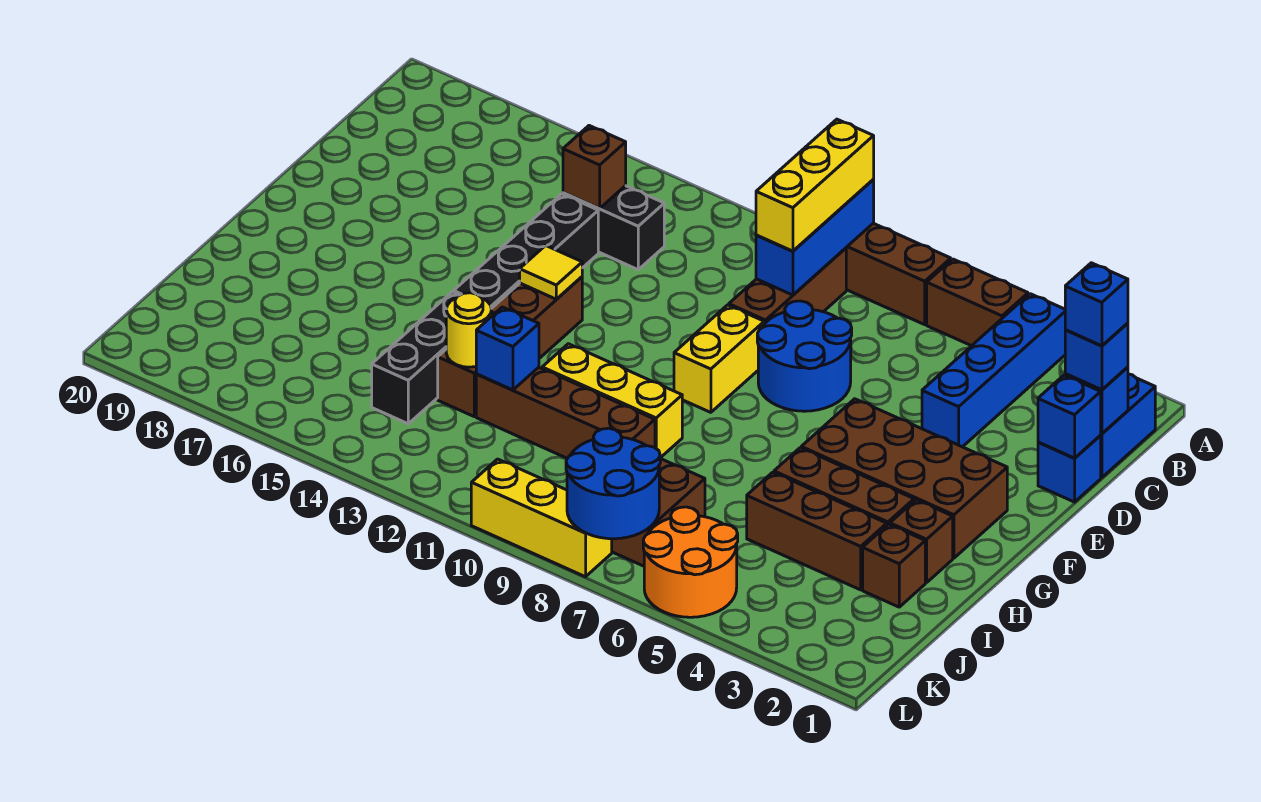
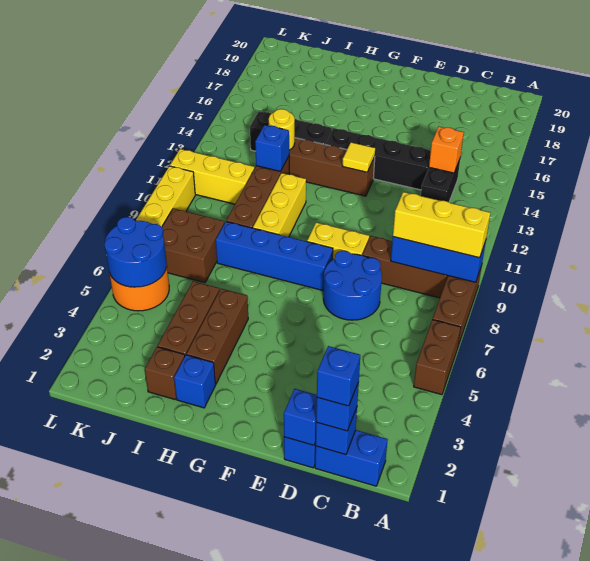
blue brick A4:D4 level 1 -> blue brick F8:I8 level 1
brown brick C14 level 2 -> orange brick C14 level 2
brown brick F2:G5 level 1 -> none
brown brick H2 level 1 -> blue brick H2 level 1
none -> yellow brick J11:L11 level 1
blue round brick K7:L8 level 2 -> blue round brick K5:L6 level 2

